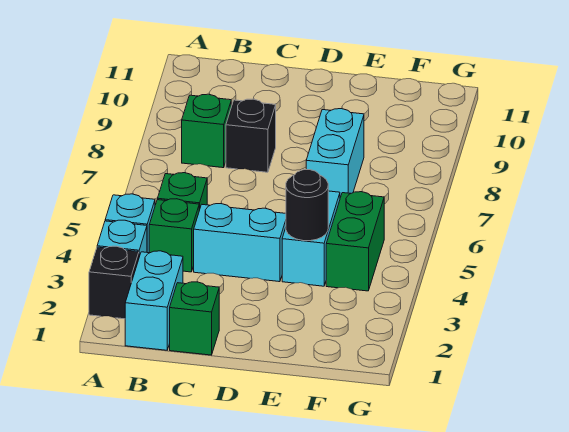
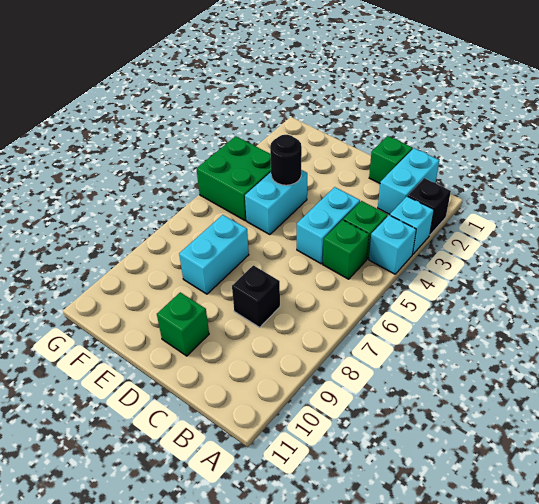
green brick B8 level 1 -> green brick D10 level 1
cyan brick C4:D4 level 1 -> cyan brick C4:C5 level 1
green brick F4:F5 level 1 -> green brick F4:G5 level 1

